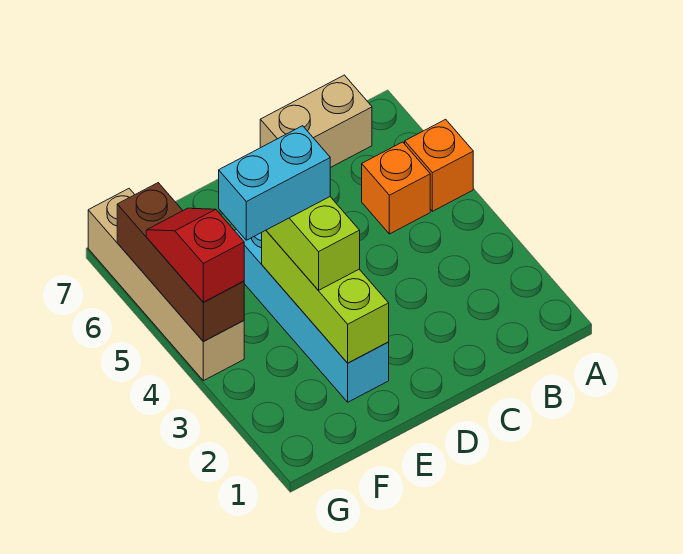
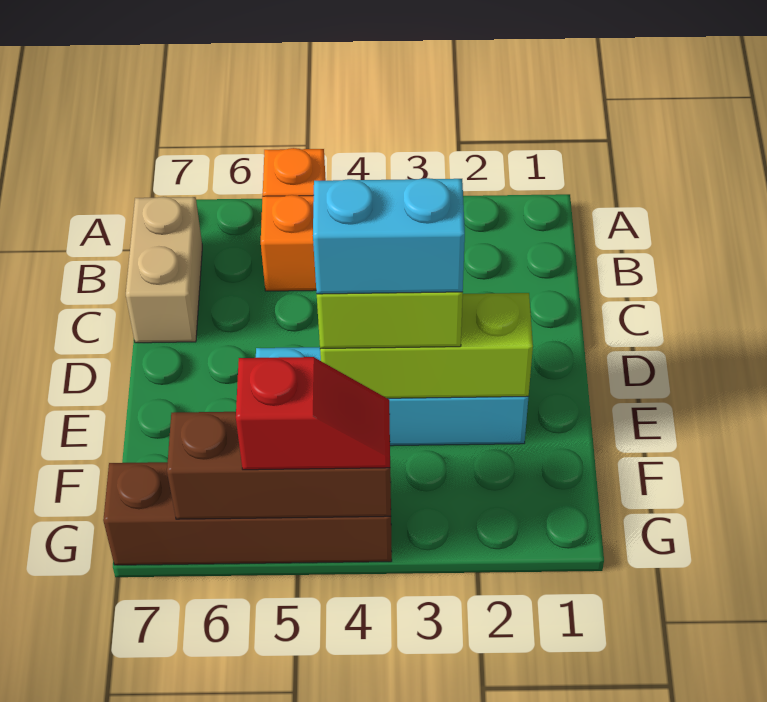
cyan brick E4:F4 level 4 -> cyan brick E3:E4 level 4
tan brick G4:G7 level 1 -> brown brick G4:G7 level 1
red slope G4:G5 level 3 top 4 -> red slope G4:G5 level 3 top 5

